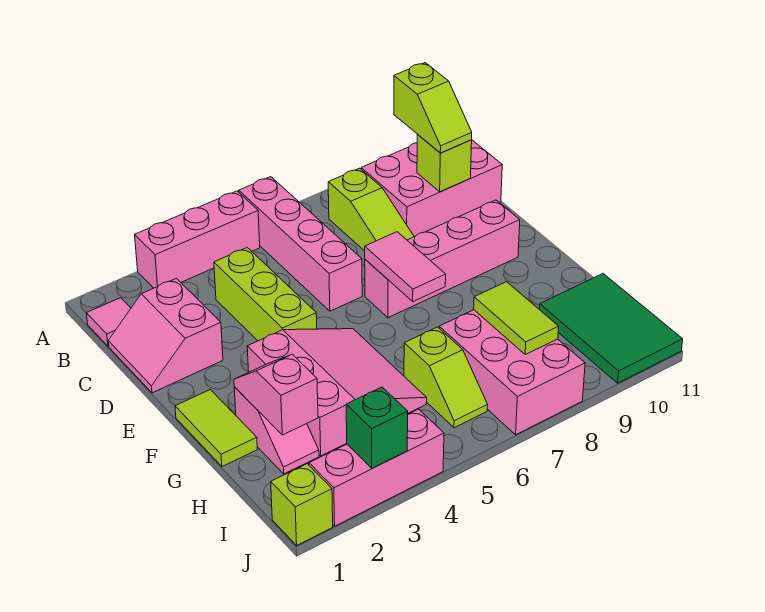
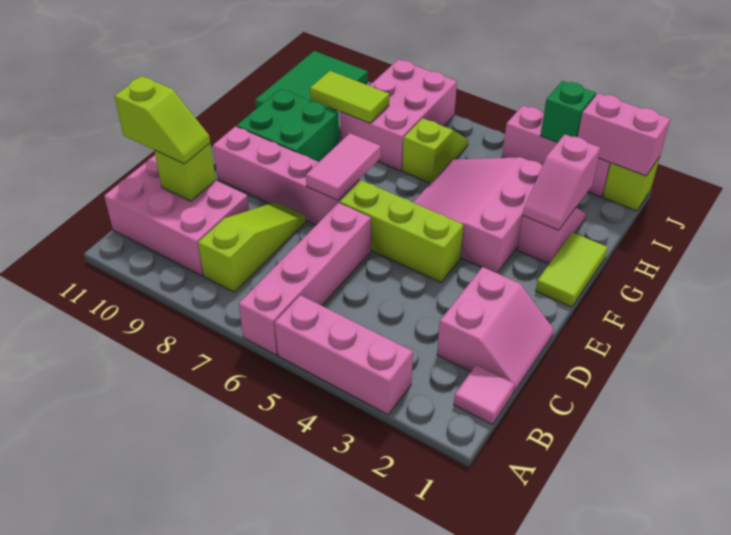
lime slope B10:C10 level 3 top B -> lime slope C10:C11 level 3 top 11
lime brick C4:E4 level 1 -> lime brick E4:E6 level 1
none -> green brick F9:G10 level 1
lime tile H8:I8 level 2 -> lime tile H8:H9 level 2
none -> pink brick J1:J2 level 2

